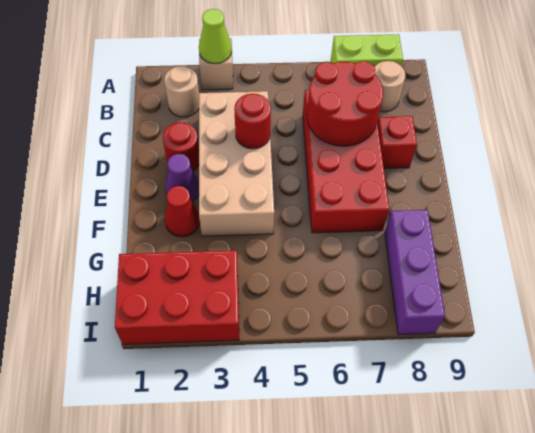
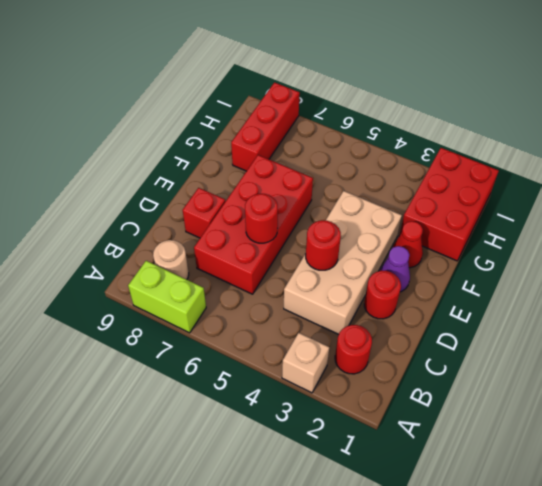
lime cone A3 level 2 -> none
tan round brick B2 level 1 -> red round brick B2 level 1
red round brick C6:D7 level 2 -> red round brick D6 level 2
purple brick G8:I8 level 1 -> red brick G8:I8 level 1
red brick H1:I3 level 1 -> red brick G1:I2 level 1

